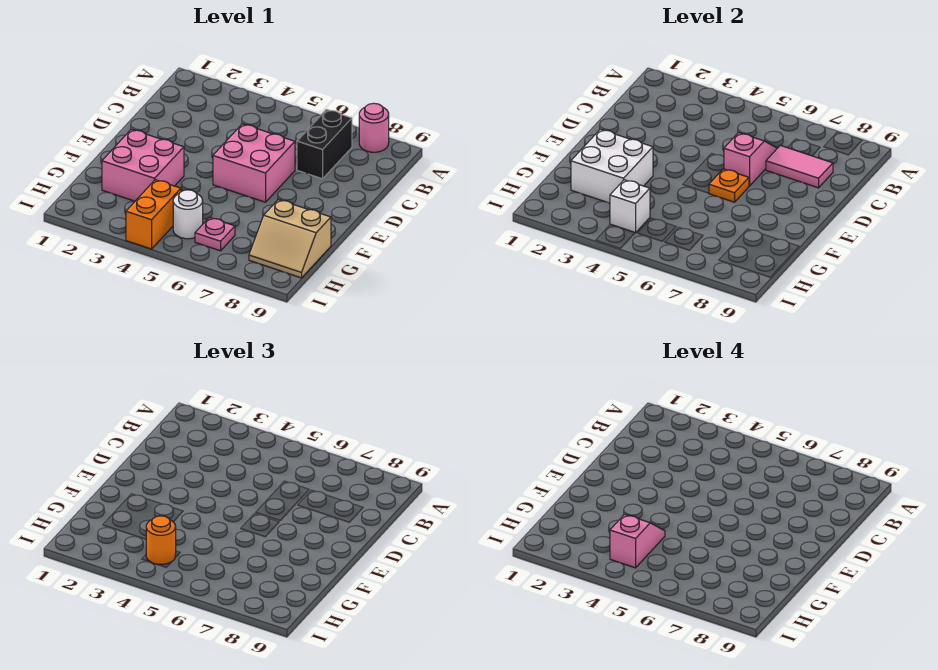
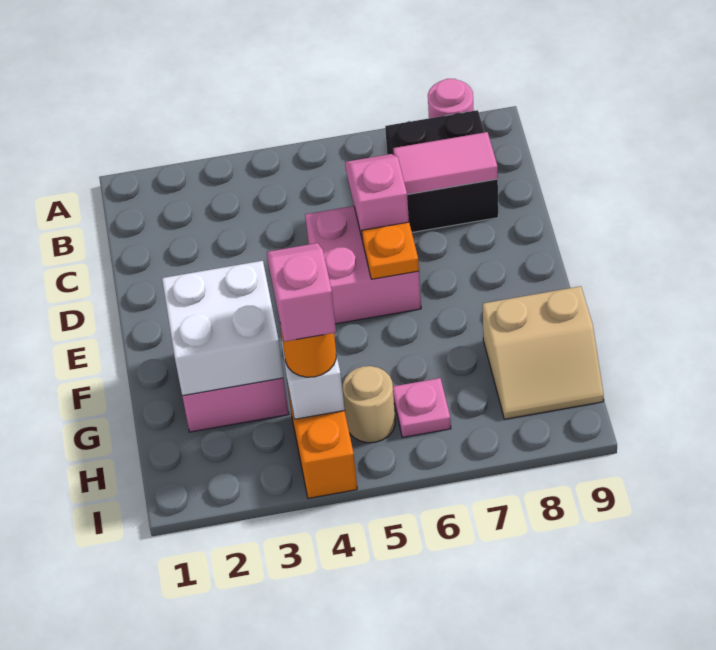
black brick B7:C7 level 1 -> black brick B7:C8 level 1
white round brick H5 level 1 -> tan round brick H5 level 1

